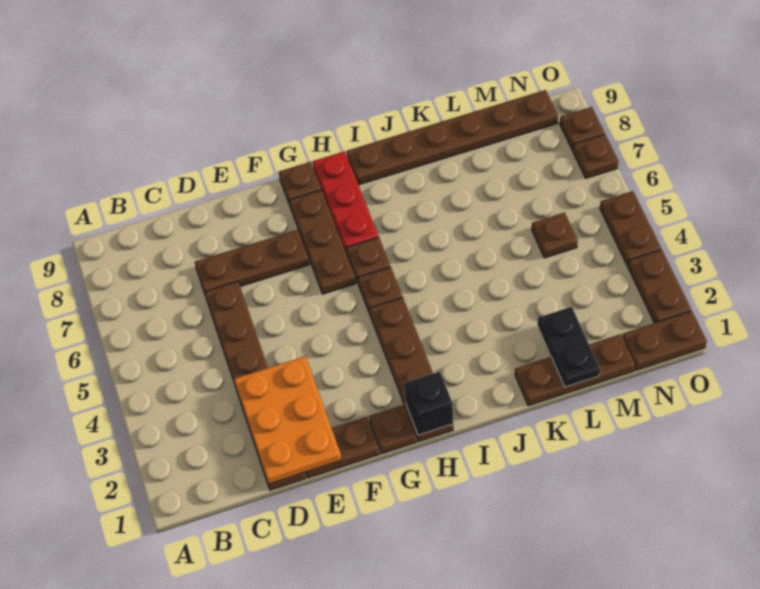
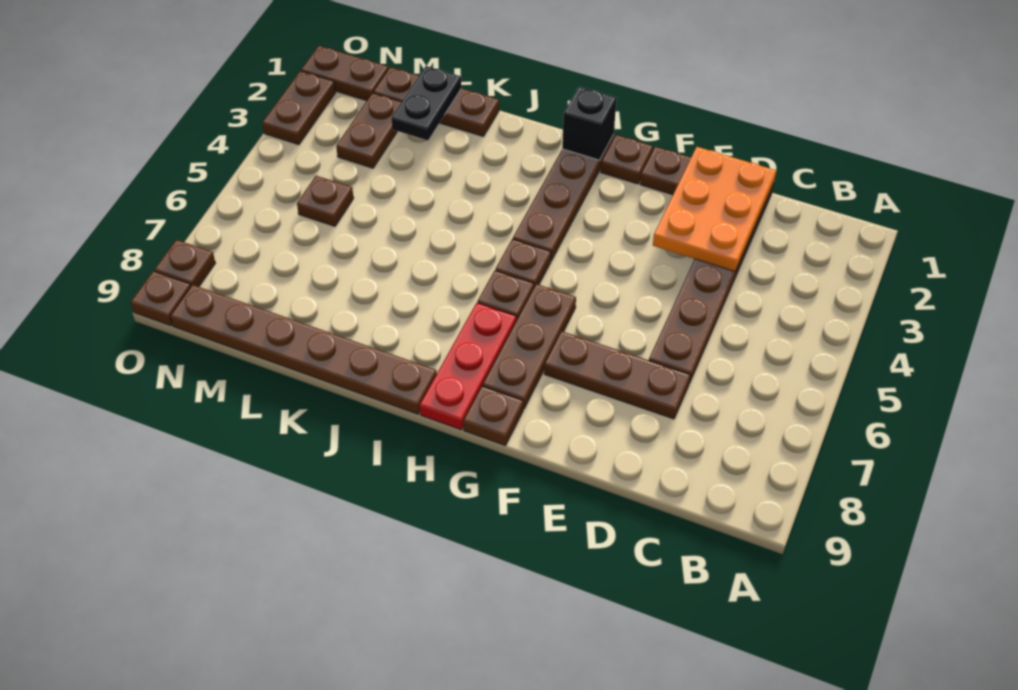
brown plate O4:O5 level 1 -> brown plate M2:M3 level 1
brown plate O7 level 1 -> brown plate O9 level 1

